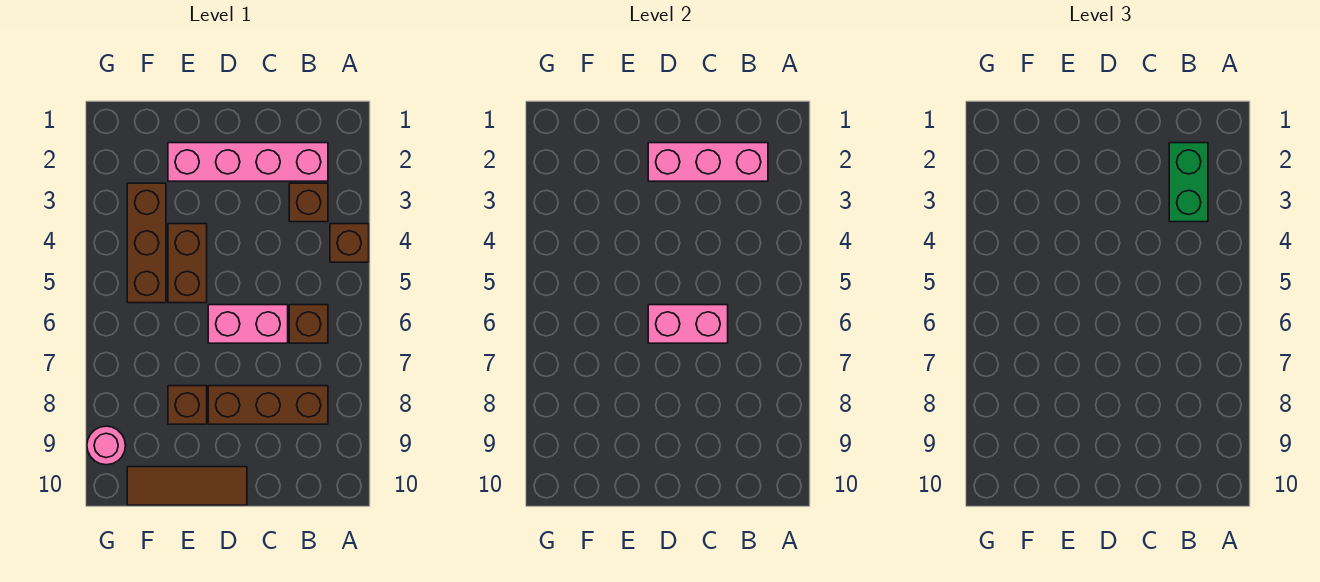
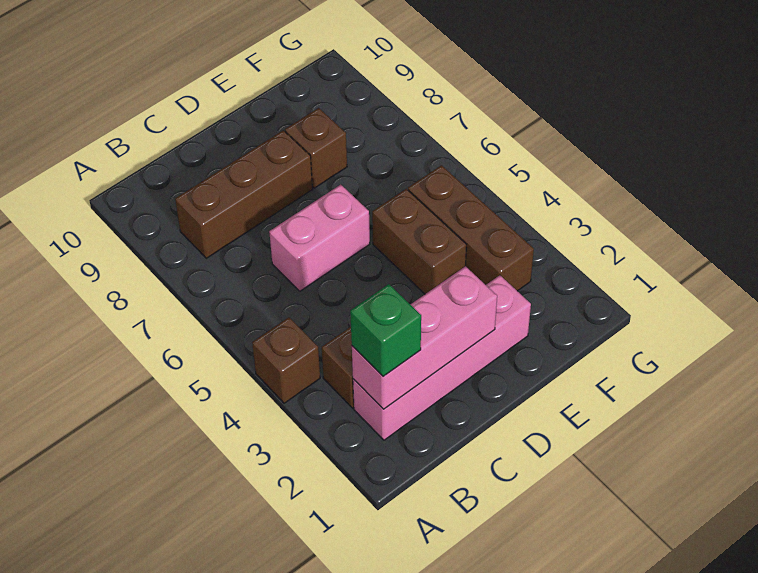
green brick B2:B3 level 3 -> green brick B2 level 3
brown brick B6 level 1 -> none
pink brick C6:D6 level 2 -> none
brown tile D10:F10 level 1 -> none
pink round brick G9 level 1 -> none

